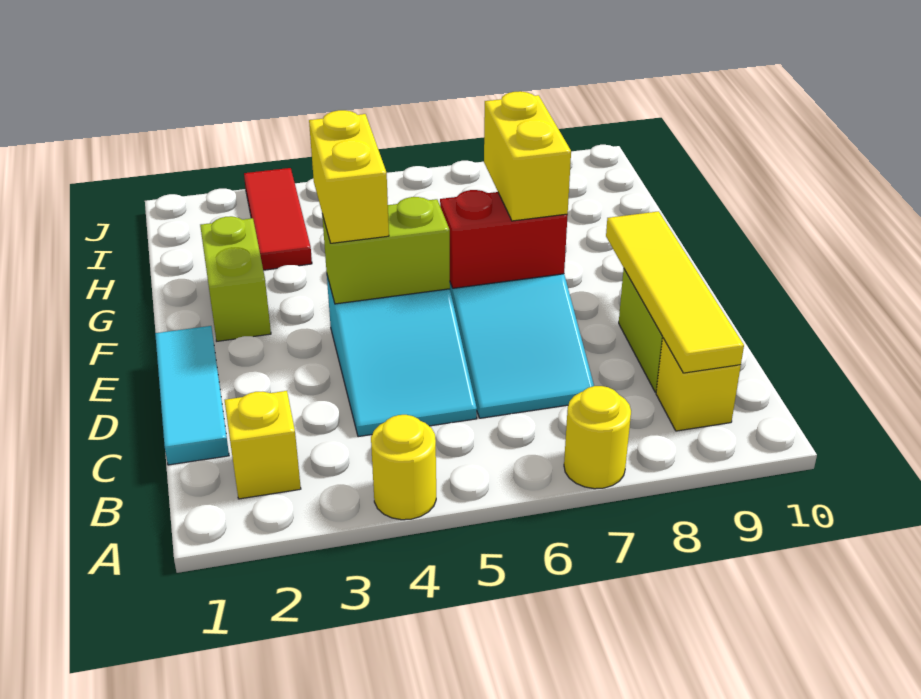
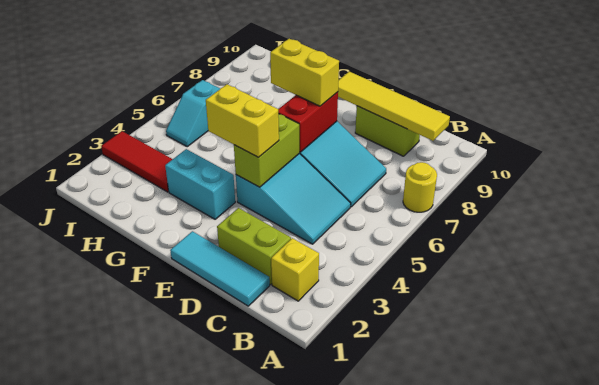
yellow round brick A4 level 1 -> none
yellow brick B9 level 1 -> none
lime brick F2:G2 level 1 -> lime brick C2:D2 level 1
none -> cyan brick F3:G3 level 1
none -> cyan slope I5:I6 level 1 top 6

